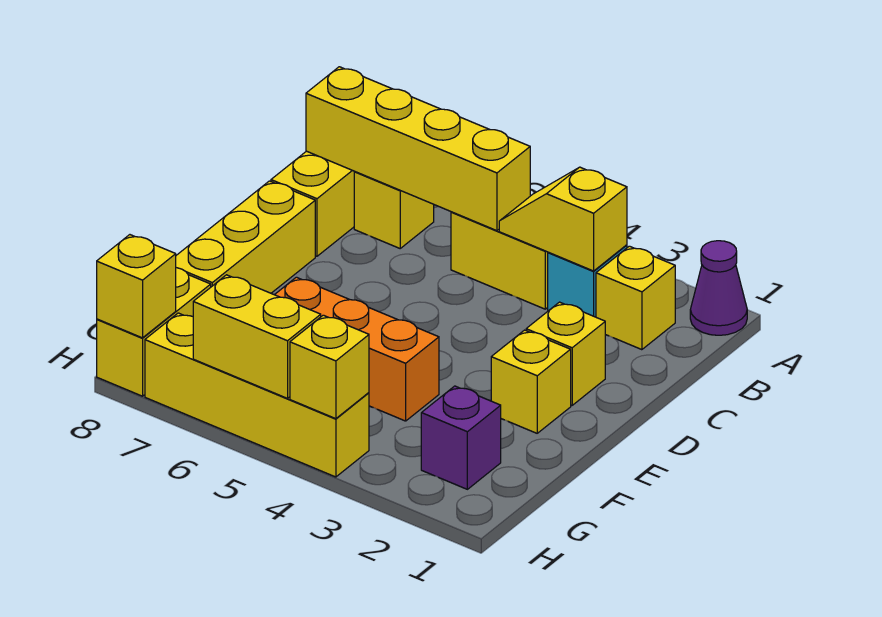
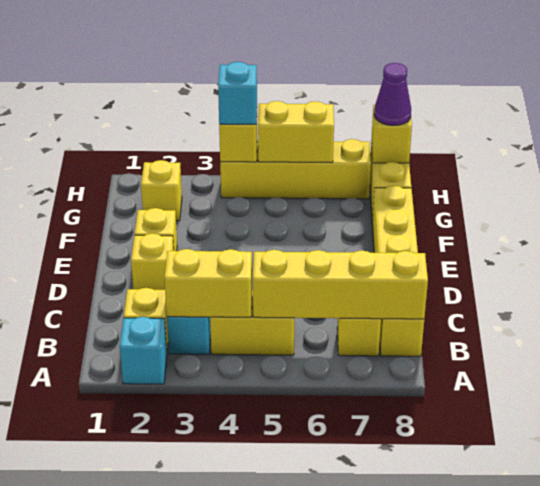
purple cone A1 level 1 -> purple cone H8 level 3
none -> cyan brick A2 level 1
yellow slope B3:B4 level 2 top 3 -> yellow brick B3:B4 level 2
orange brick F4:F6 level 1 -> none
purple brick G2 level 1 -> yellow brick G2 level 1
none -> cyan brick H4 level 3

